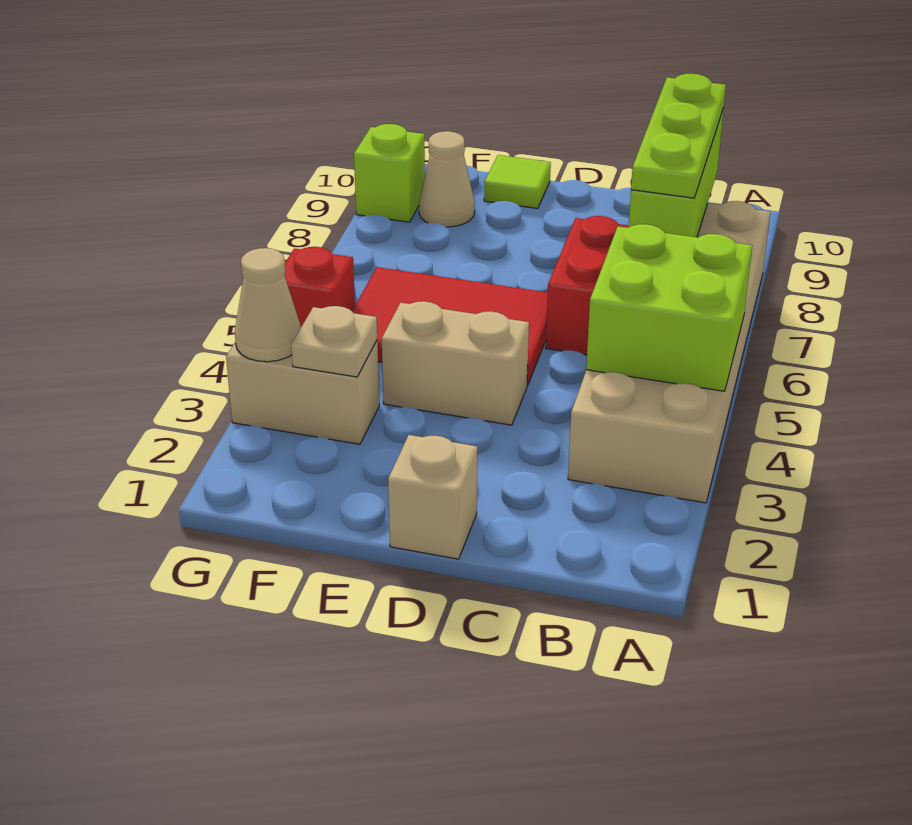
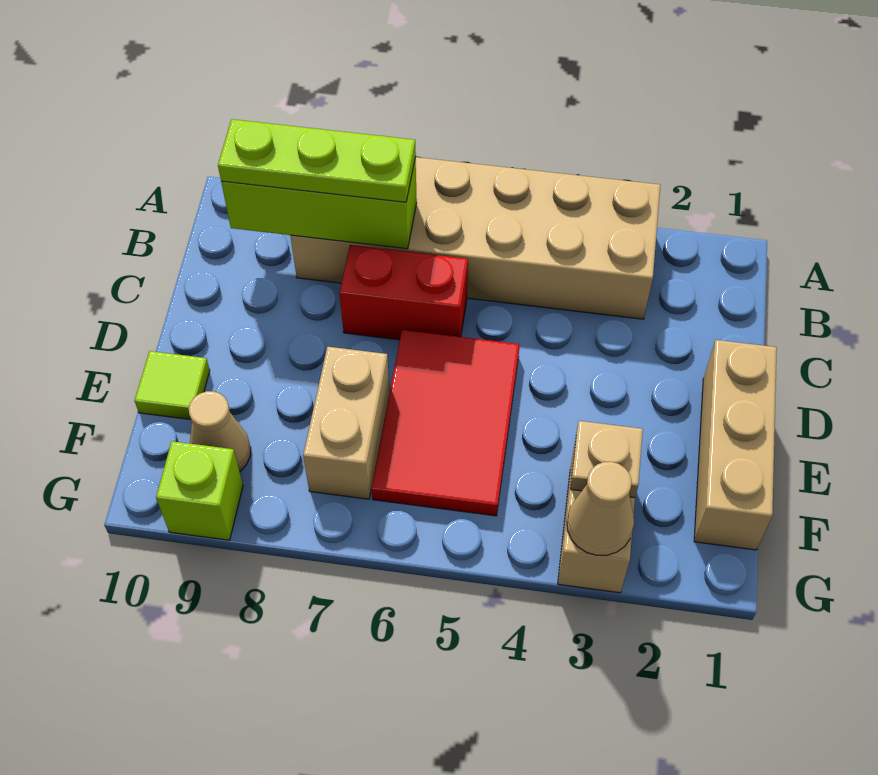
lime brick A4:B5 level 2 -> none
tan brick D1 level 1 -> tan brick D1:F1 level 1
tan brick D4:E4 level 1 -> tan brick E7:F7 level 1
red brick G5 level 1 -> none

